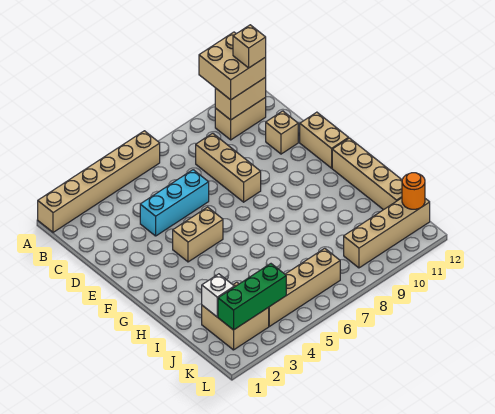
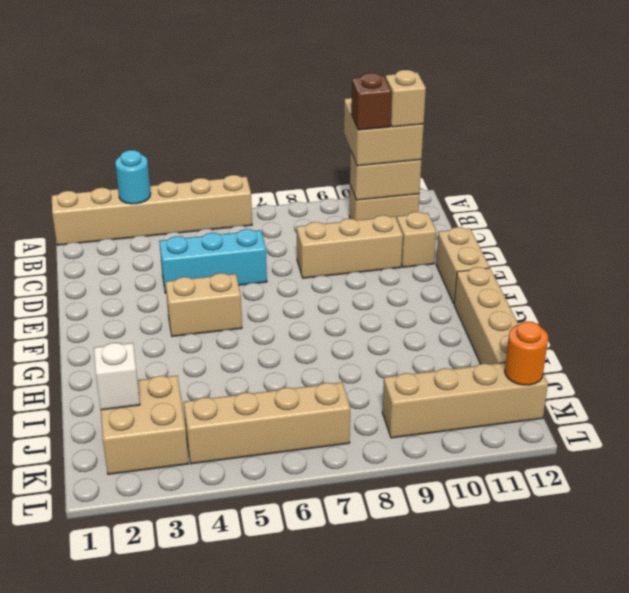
none -> cyan round brick A3 level 2
none -> brown brick B10 level 4
tan brick C8:E8 level 1 -> tan brick D8:D10 level 1
green brick K2:K4 level 2 -> none

